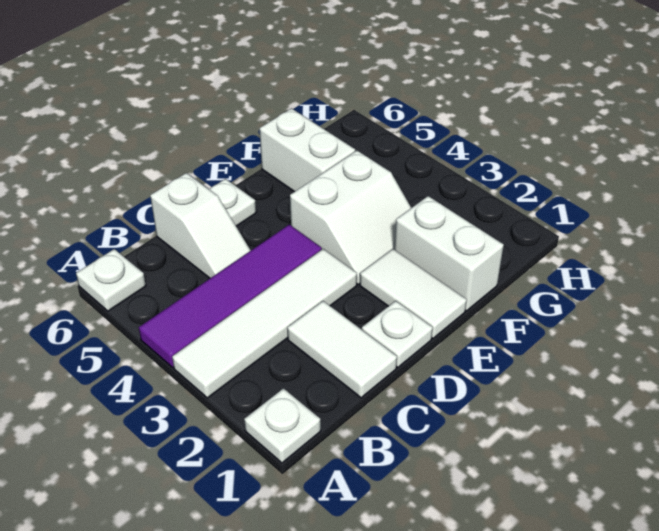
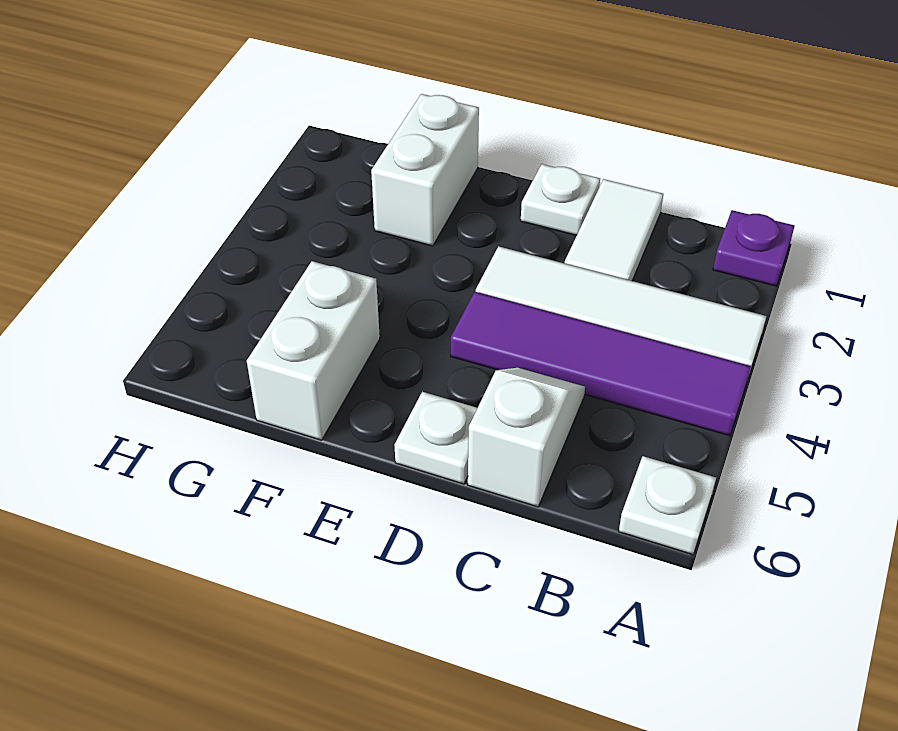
white plate A1 level 1 -> purple plate A1 level 1
white tile E1:E2 level 1 -> none
white slope E3:F4 level 1 top 4 -> none

